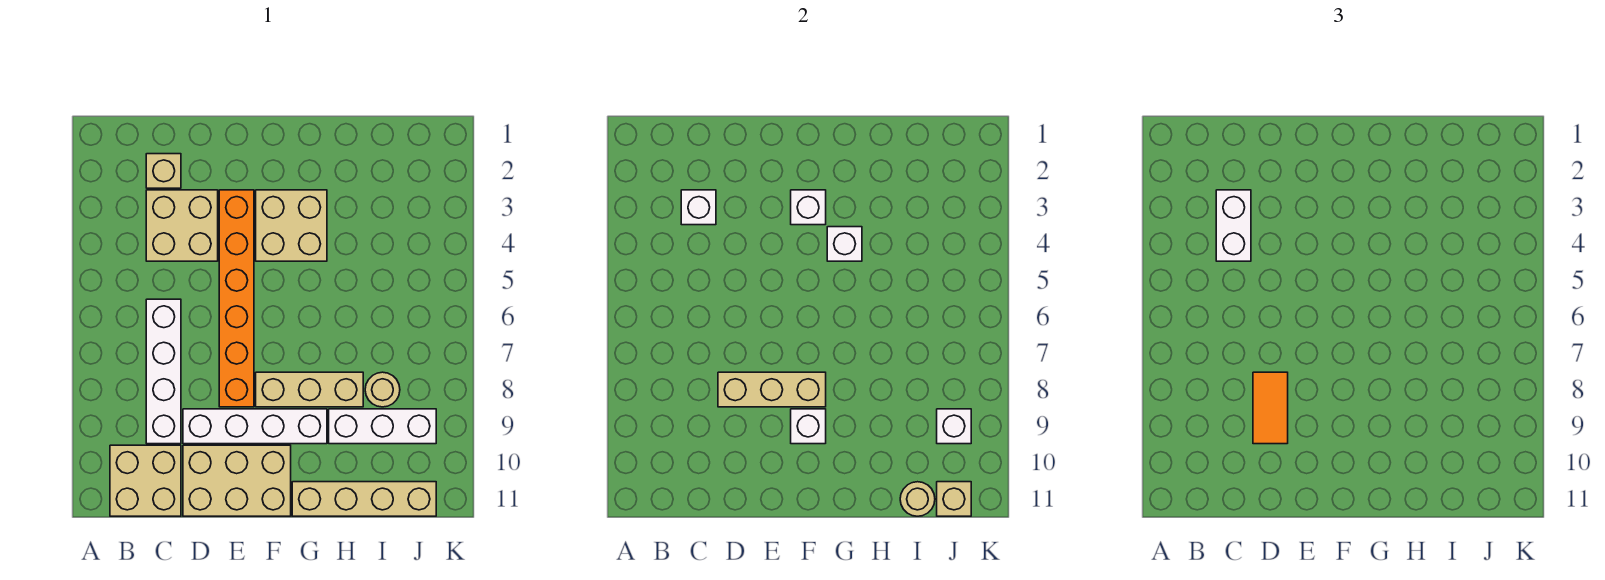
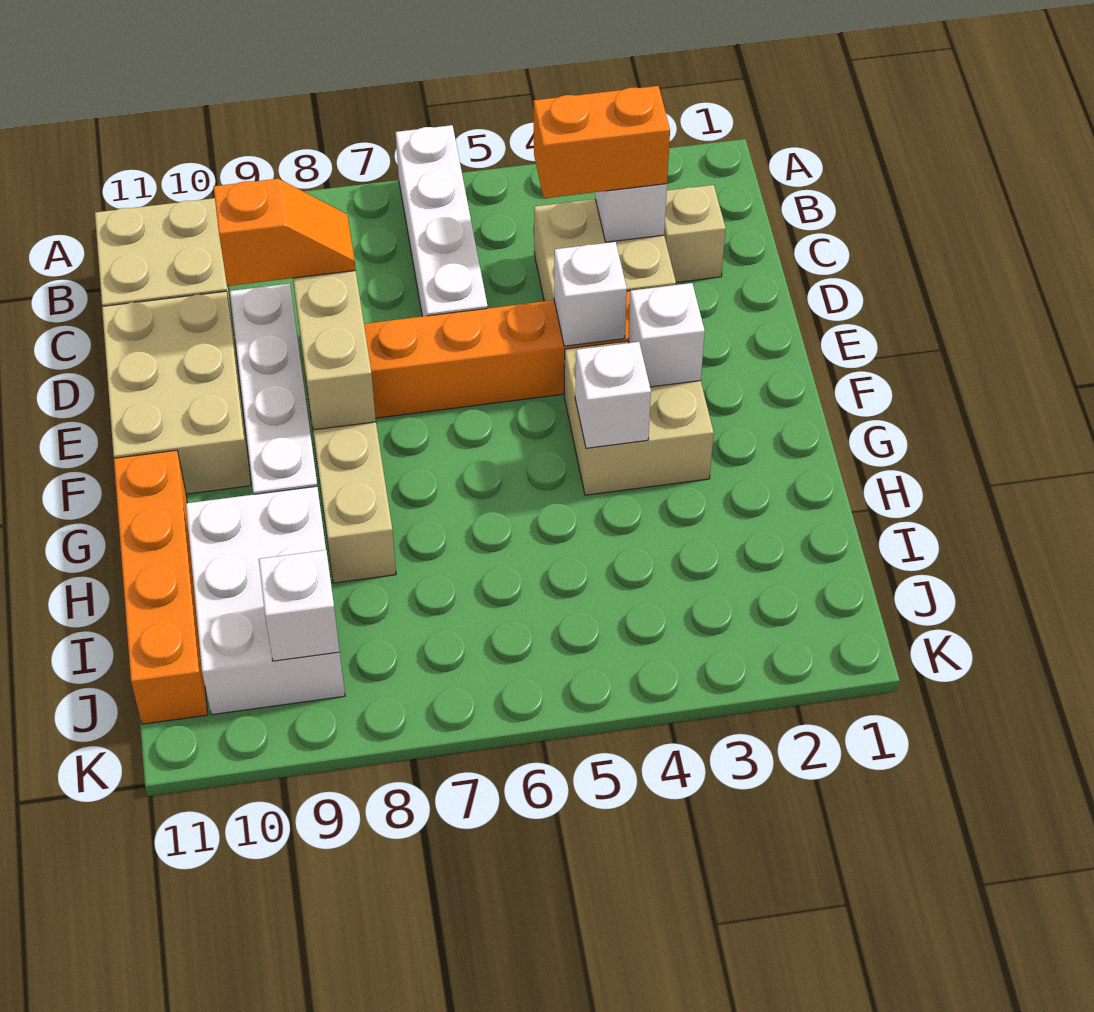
white brick C3:C4 level 3 -> orange brick C3:C4 level 3
white brick C6:C9 level 1 -> white brick A6:D6 level 1
orange tile D8:D9 level 3 -> orange slope D8:D9 level 3 top 9
white brick F9 level 2 -> white brick E4 level 2
tan brick G11:J11 level 1 -> orange brick G11:J11 level 1
white brick H9:J9 level 1 -> white brick H9:J10 level 1
tan round brick I8 level 1 -> none
tan round brick I11 level 2 -> none
tan brick J11 level 2 -> none

